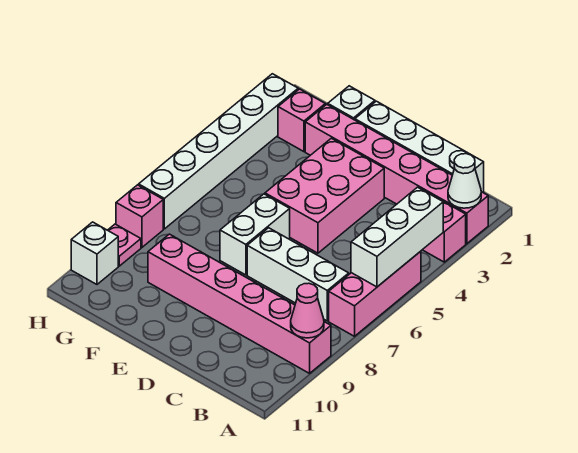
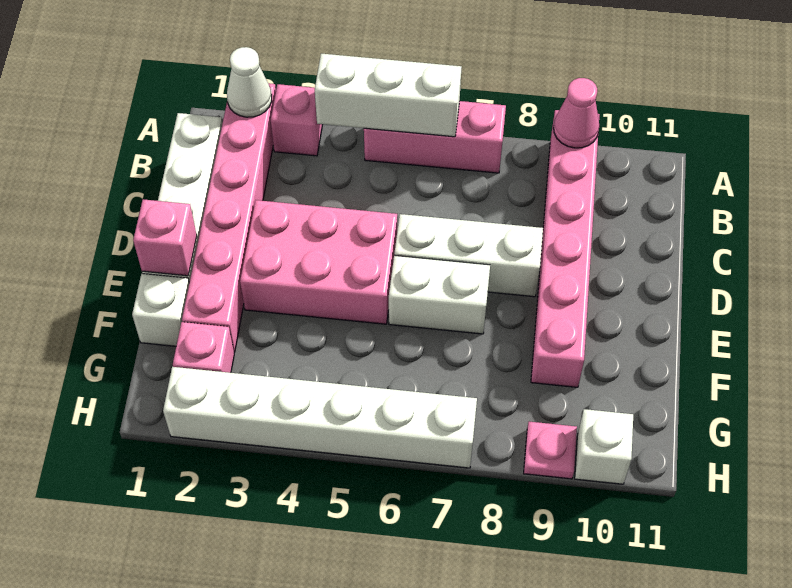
white brick B7:D7 level 1 -> white brick D6:D8 level 1
pink brick H8 level 1 -> pink brick E1 level 2

